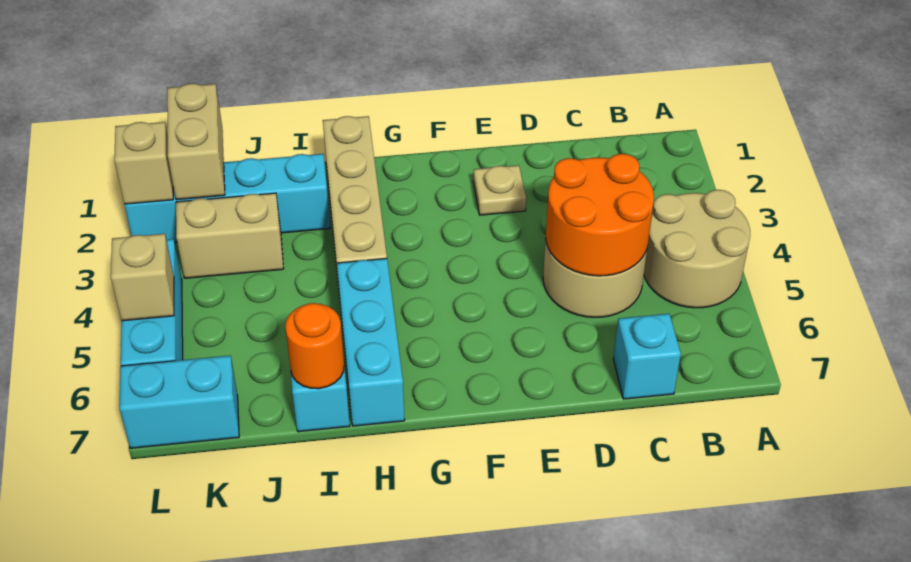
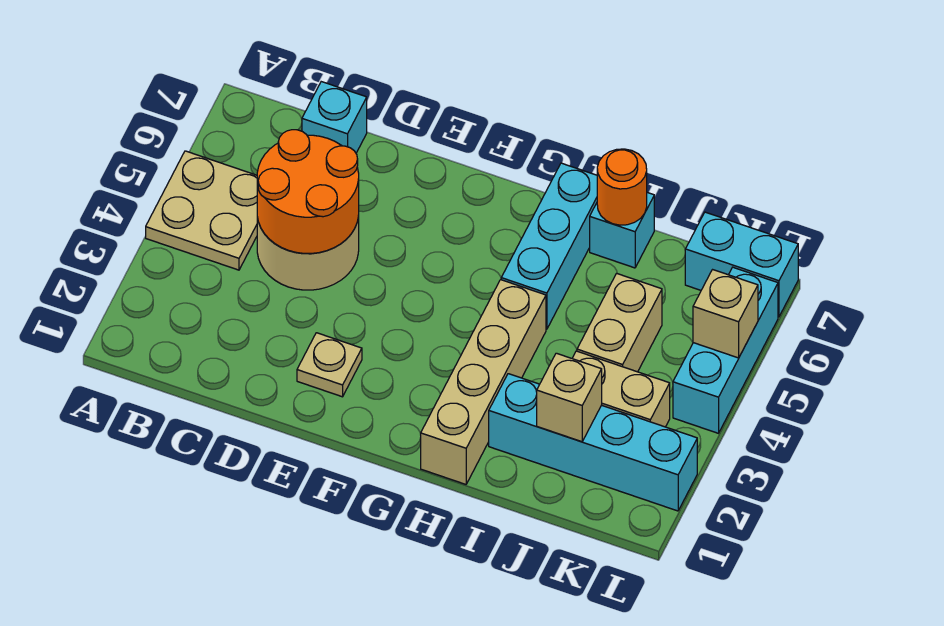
tan round brick A4:B5 level 1 -> tan plate A4:B5 level 1
tan brick K1:K2 level 2 -> tan brick J4:J5 level 1
tan brick L2 level 2 -> tan brick J2 level 2

